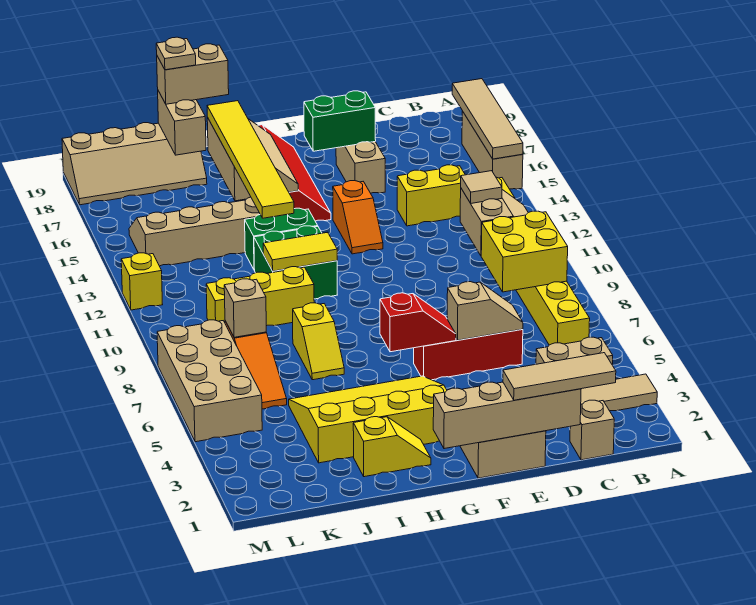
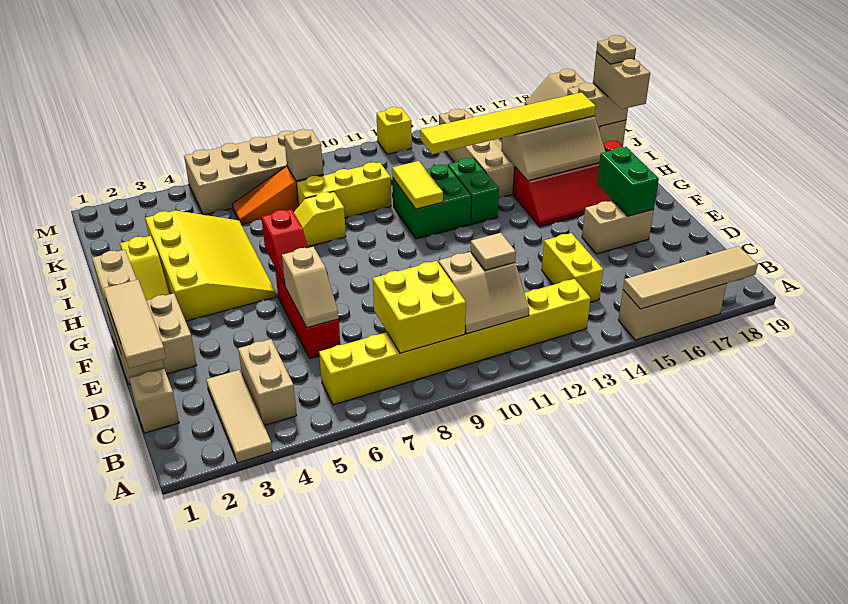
orange slope F13:F14 level 1 top 14 -> none
yellow brick I10:K10 level 1 -> yellow brick J8:J10 level 1

